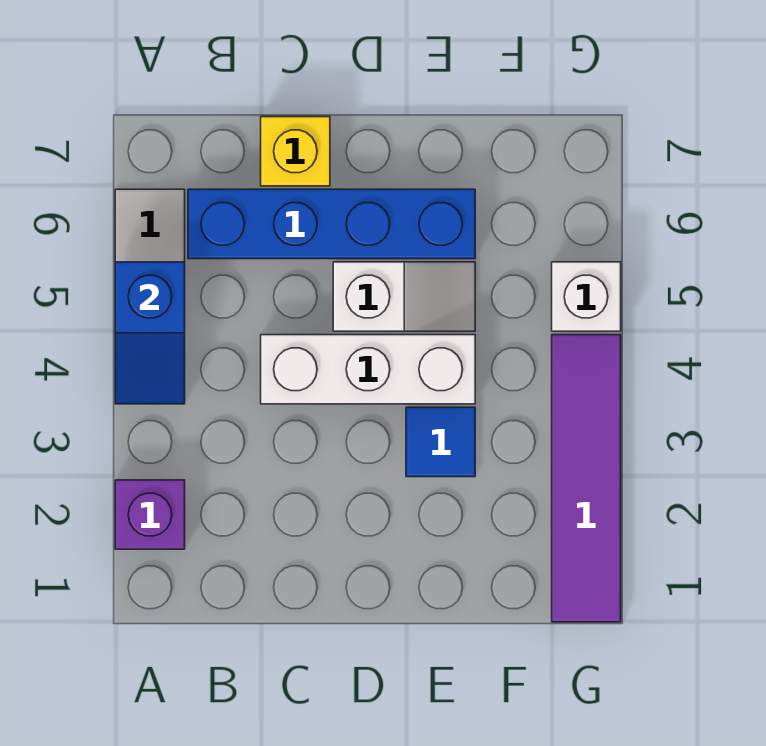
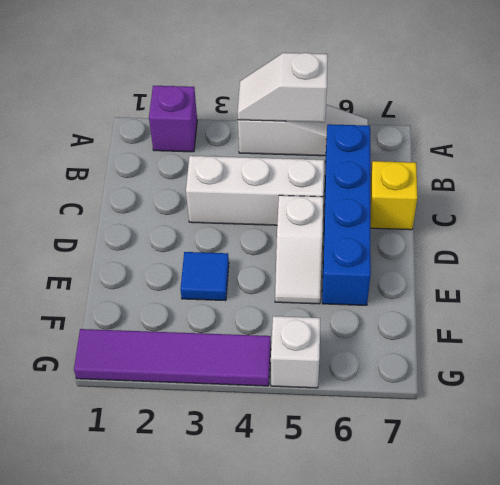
blue slope A4:A5 level 2 top 5 -> white slope A4:A5 level 2 top 5
white brick C4:E4 level 1 -> white brick C3:C5 level 1

